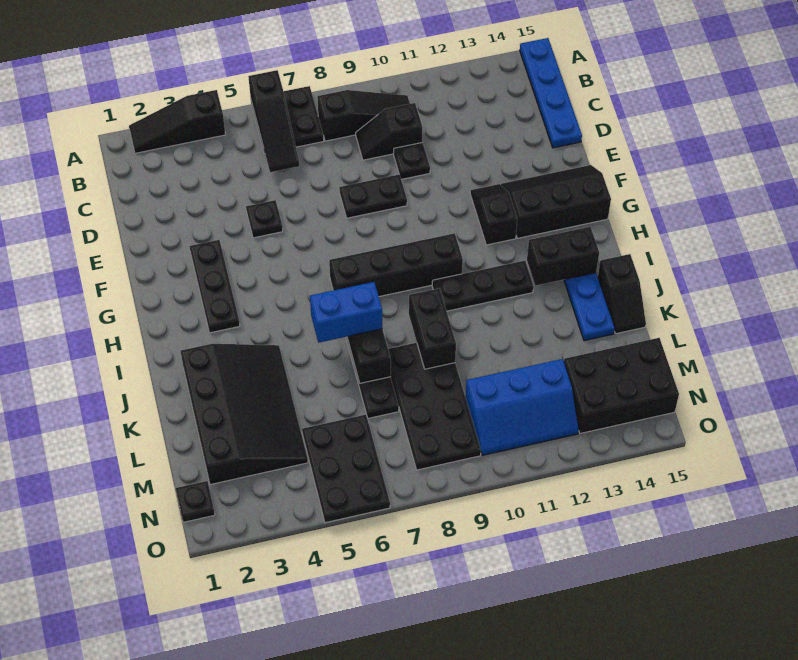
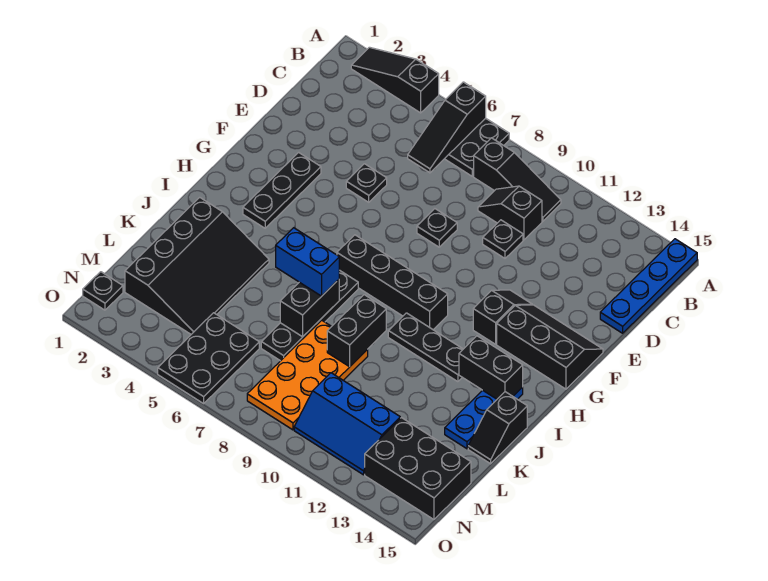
black plate E8:E9 level 1 -> black plate E8 level 1
black plate K8:N9 level 1 -> orange plate K8:N9 level 1

